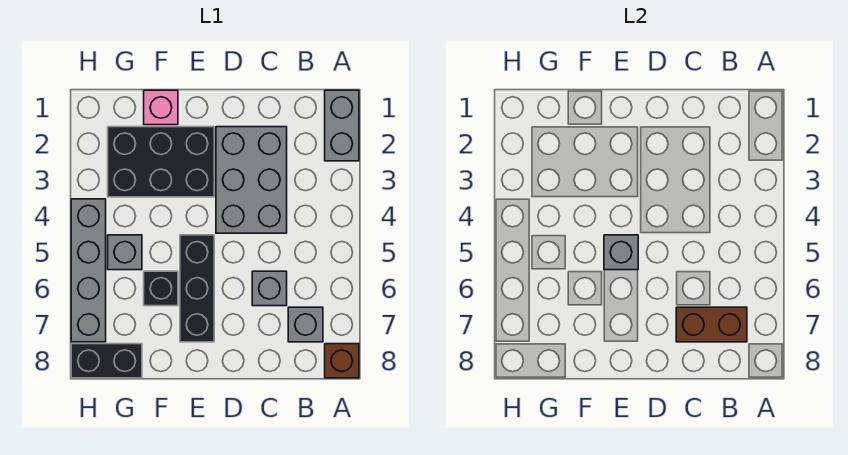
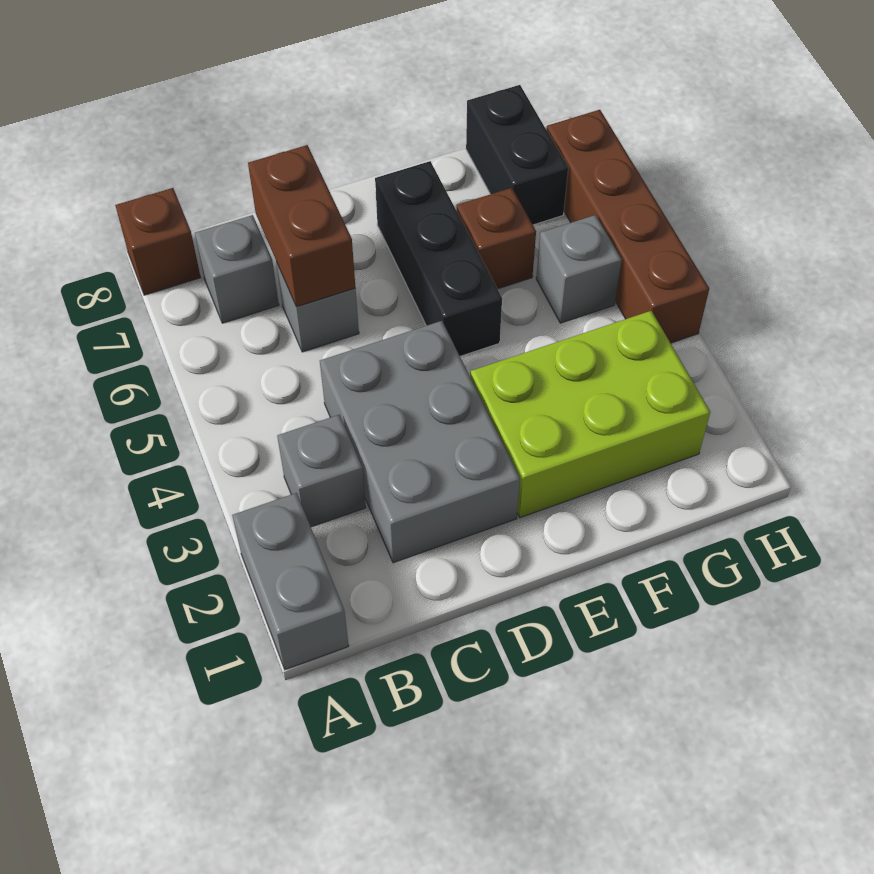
brown brick B7:C7 level 2 -> brown brick C6:C7 level 2
black brick E2:G3 level 1 -> lime brick E2:G3 level 1
grey brick E5 level 2 -> grey brick B3 level 1
pink brick F1 level 1 -> none
black brick F6 level 1 -> brown brick F6 level 1
black brick G8:H8 level 1 -> black brick G7:G8 level 1
grey brick H4:H7 level 1 -> brown brick H4:H7 level 1

